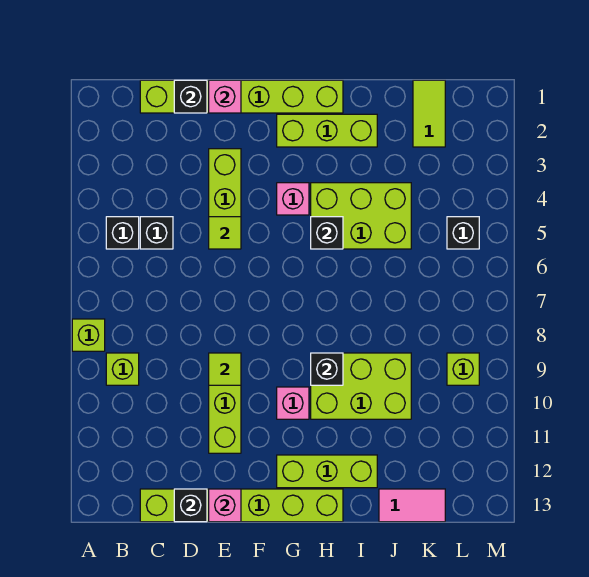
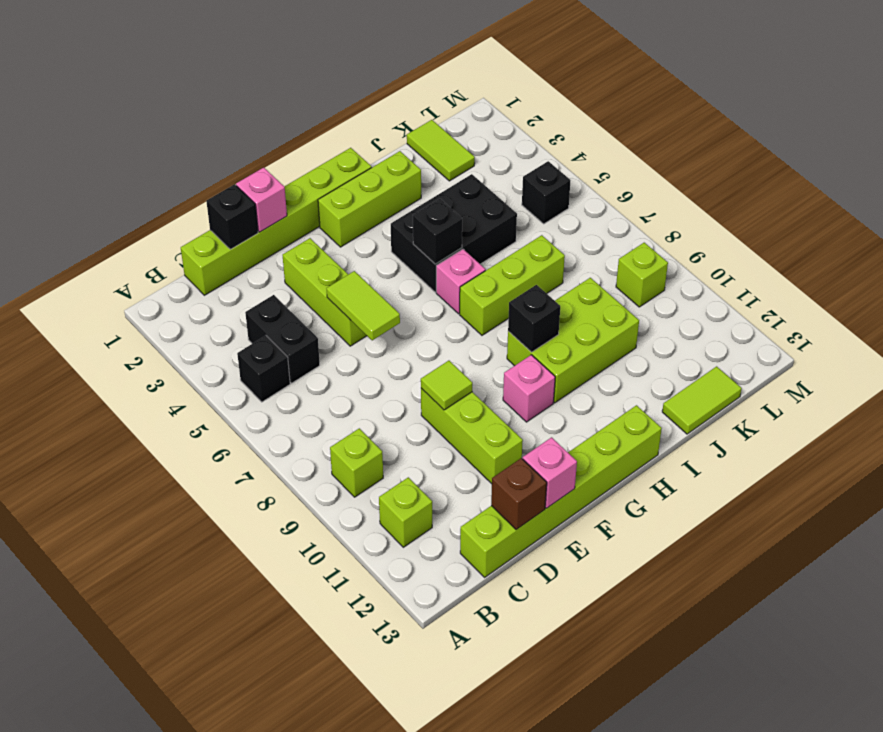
lime brick A8 level 1 -> lime brick B11 level 1
black brick C5 level 1 -> black brick C4:C5 level 1
black brick D13 level 2 -> brown brick D13 level 2
lime tile E5 level 2 -> lime tile E5:E6 level 2
pink brick G4 level 1 -> pink brick H6 level 1
lime brick G12:I12 level 1 -> lime brick H7:J7 level 1
lime brick H4:J5 level 1 -> black brick H4:J5 level 1
pink tile J13:K13 level 1 -> lime tile J13:K13 level 1

